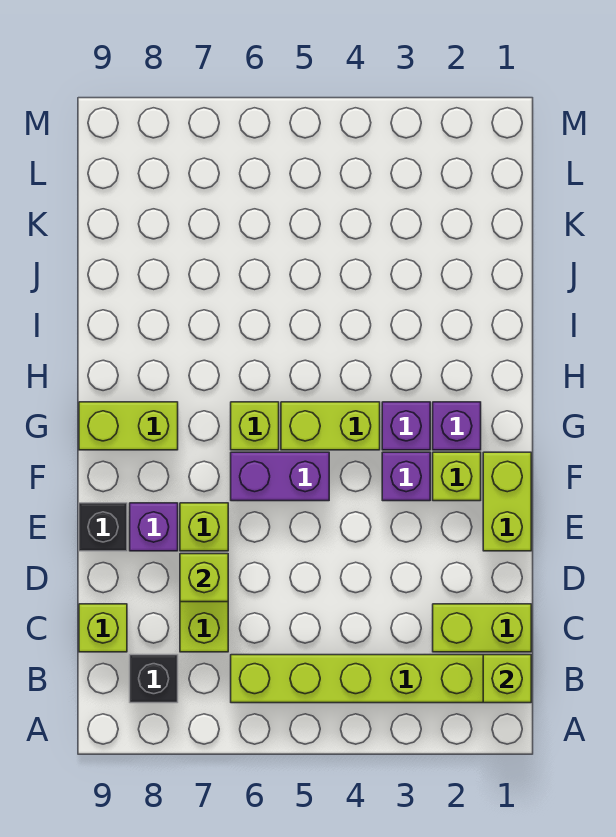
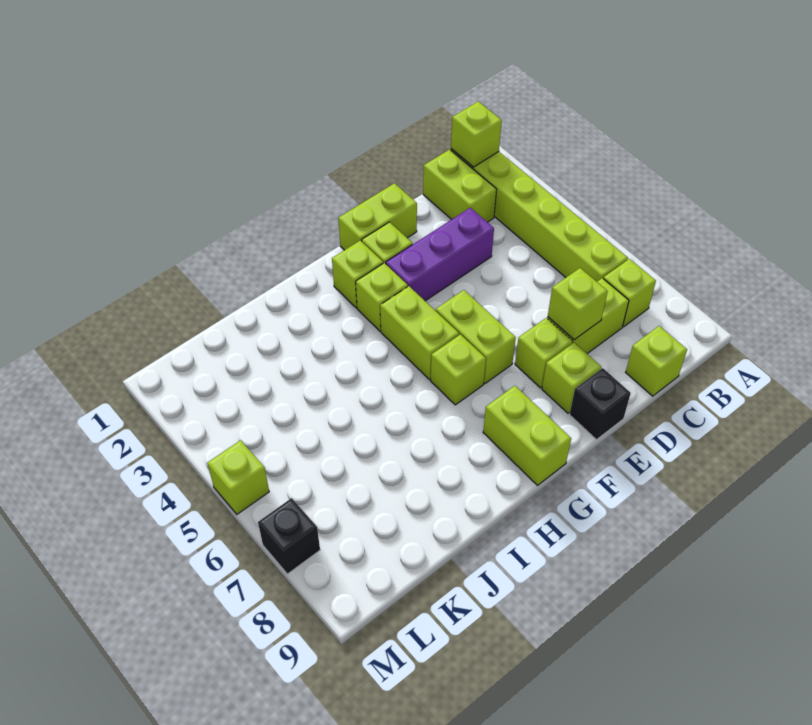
none -> lime brick B7 level 1
black brick B8 level 1 -> black brick M7 level 1
purple brick E8 level 1 -> lime brick E8 level 1
purple brick F3 level 1 -> purple brick D3:F3 level 1
purple brick F5:F6 level 1 -> lime brick F5:F6 level 1
purple brick G2 level 1 -> lime brick G2 level 1
purple brick G3 level 1 -> lime brick G3 level 1
none -> lime brick M5 level 1

